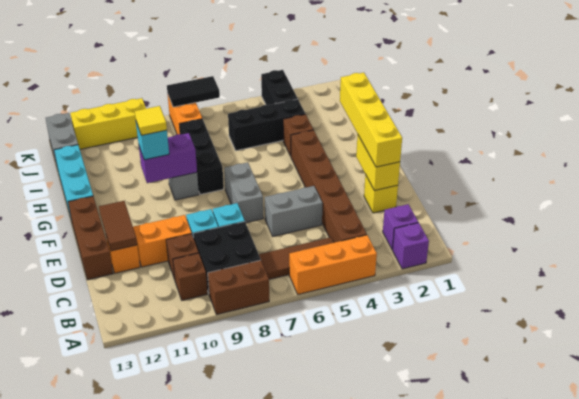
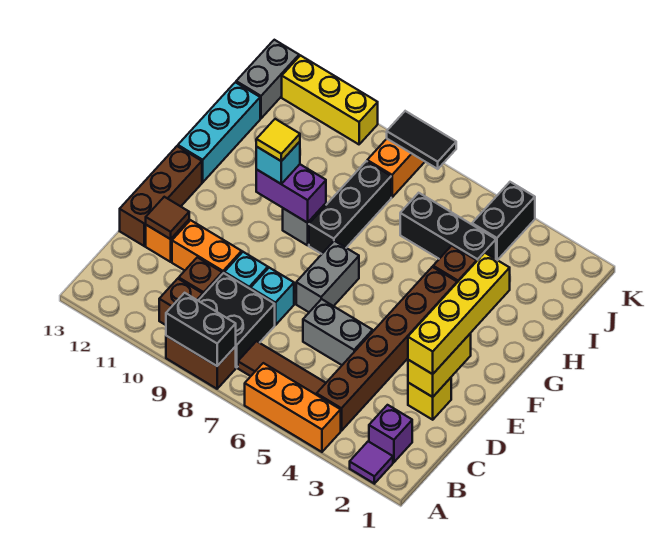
purple brick A2 level 1 -> purple tile A2 level 1
none -> black brick A8:A9 level 2
brown tile D12:E12 level 2 -> brown tile D12 level 2

